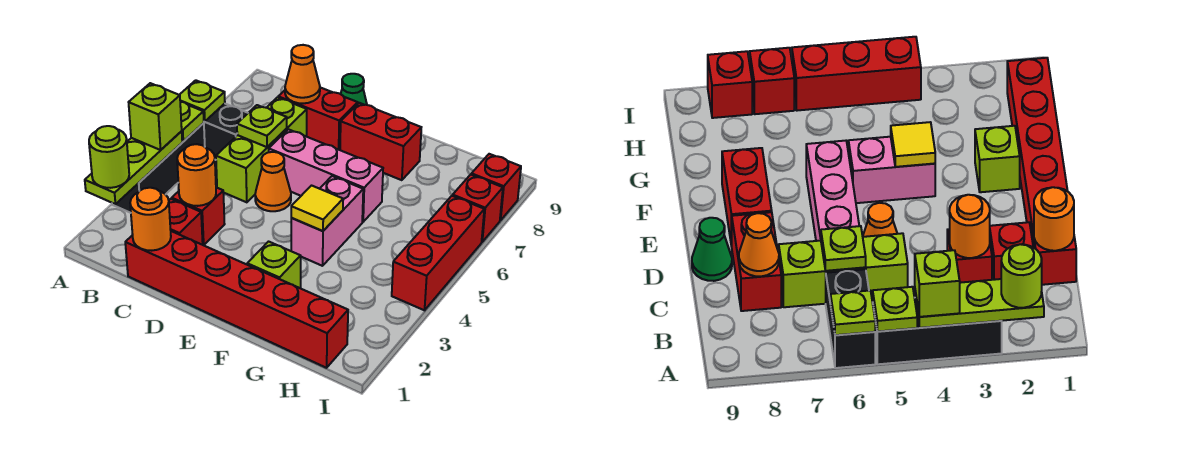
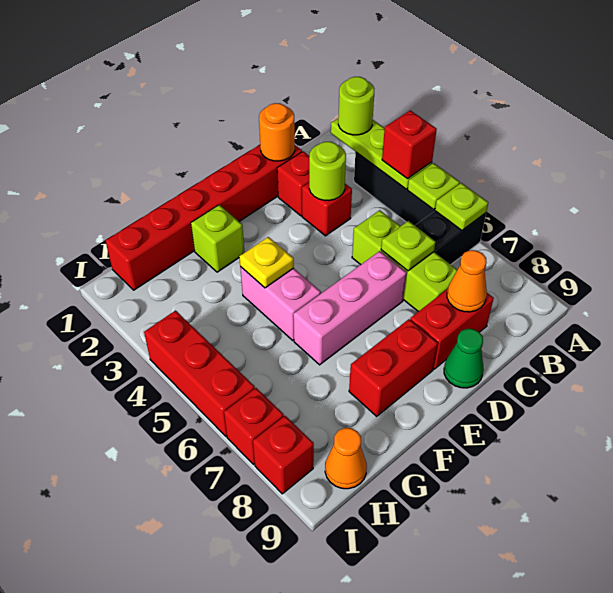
lime brick A4 level 3 -> red brick A4 level 3
orange round brick C3 level 2 -> lime round brick C3 level 2
orange cone D5 level 1 -> orange cone H9 level 1
yellow tile F4 level 2 -> yellow plate F4 level 2

